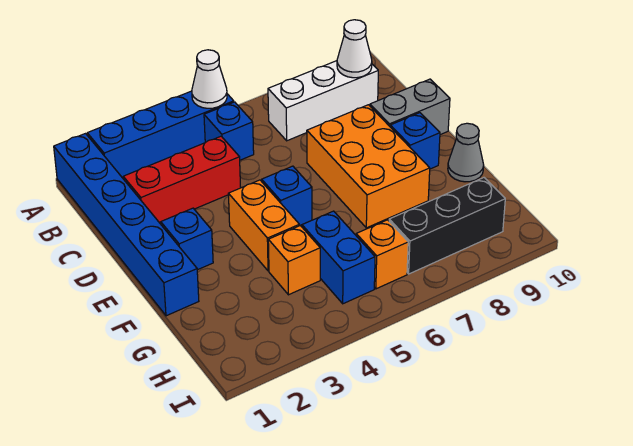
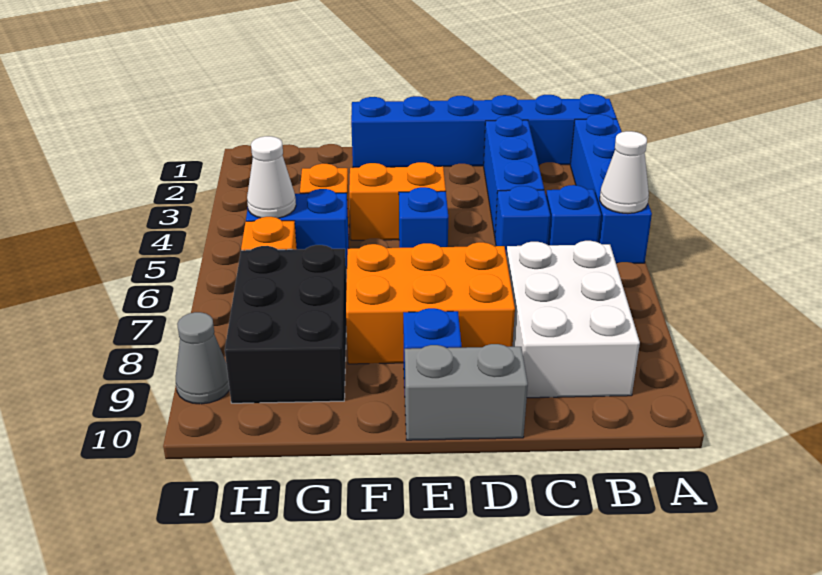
white brick B7:B9 level 1 -> white brick B7:C9 level 1
white cone B9 level 2 -> white cone H5 level 2
red brick C2:C4 level 1 -> blue brick C2:C4 level 1
grey brick D9:D10 level 1 -> grey brick D10:E10 level 1
blue brick E2 level 1 -> blue brick C5 level 1
grey cone F10 level 1 -> grey cone I9 level 1
black brick H7:H9 level 1 -> black brick G7:H9 level 1

